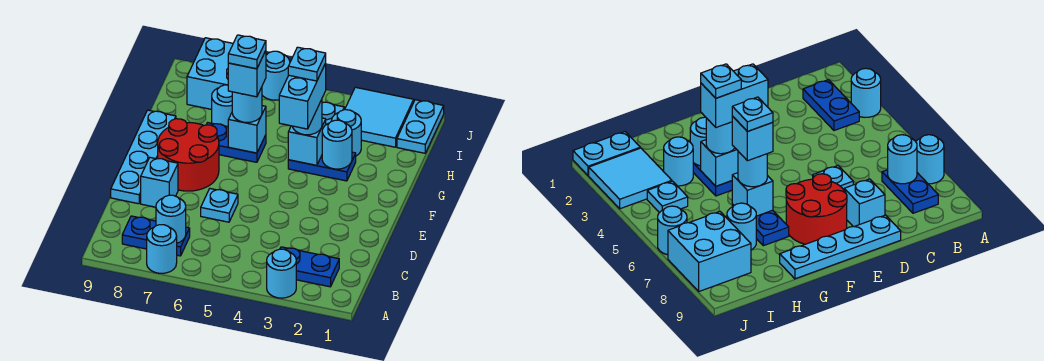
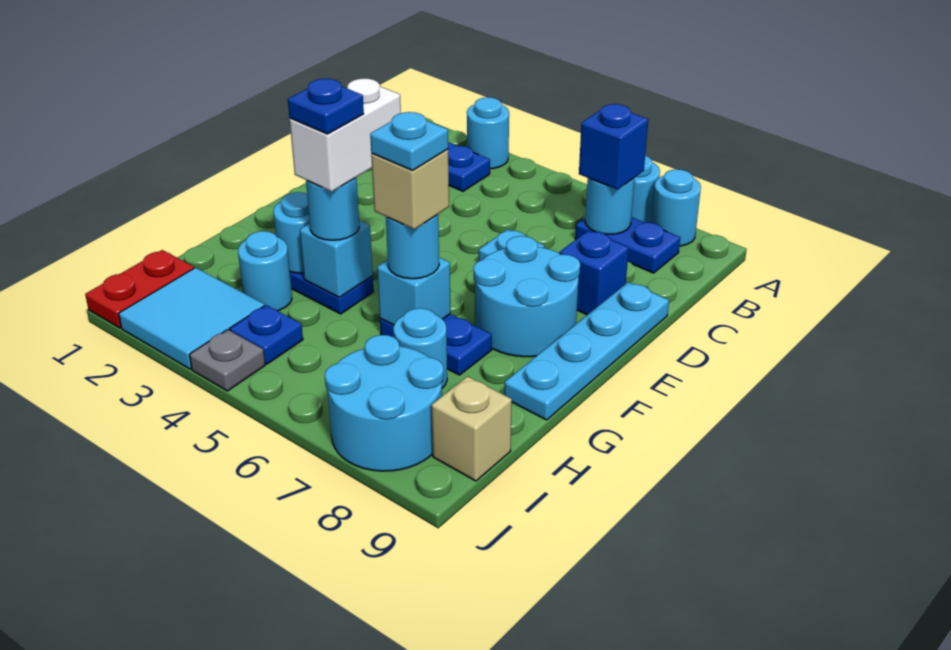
none -> blue brick B7 level 3
cyan brick D8 level 1 -> blue brick D8 level 1
red round brick E7:F8 level 1 -> cyan round brick E7:F8 level 1
cyan brick F4:G4 level 4 -> white brick F4:G4 level 4
cyan plate G4 level 5 -> blue plate G4 level 5
cyan brick G6 level 4 -> tan brick G6 level 4
cyan plate I1:J1 level 1 -> red plate I1:J1 level 1
cyan plate I4 level 1 -> blue plate I4 level 1
cyan brick I7:J8 level 1 -> cyan round brick I7:J8 level 1
none -> tan brick I9 level 1
none -> grey plate J4 level 1
cyan round brick J6 level 1 -> cyan round brick A8 level 1

